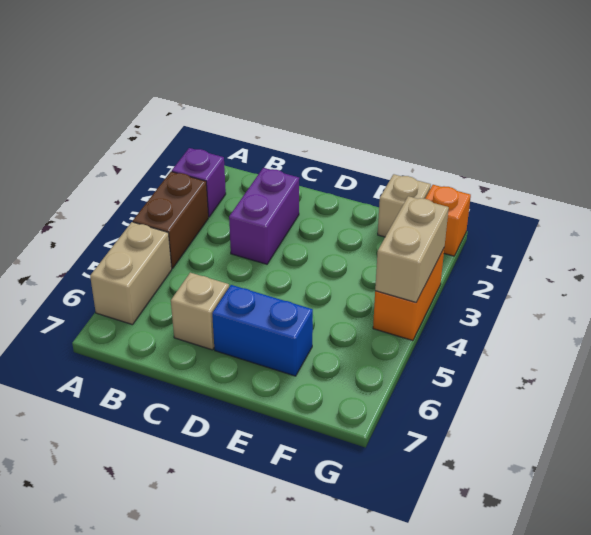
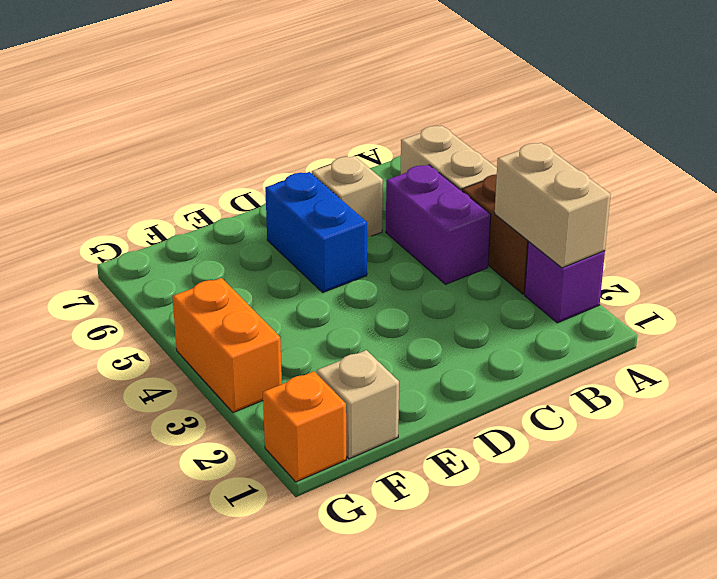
purple brick C2:C3 level 1 -> purple brick B4:B5 level 1
blue brick D6:E6 level 1 -> blue brick D5:D6 level 1
tan brick G3:G4 level 2 -> tan brick A2:A3 level 2

